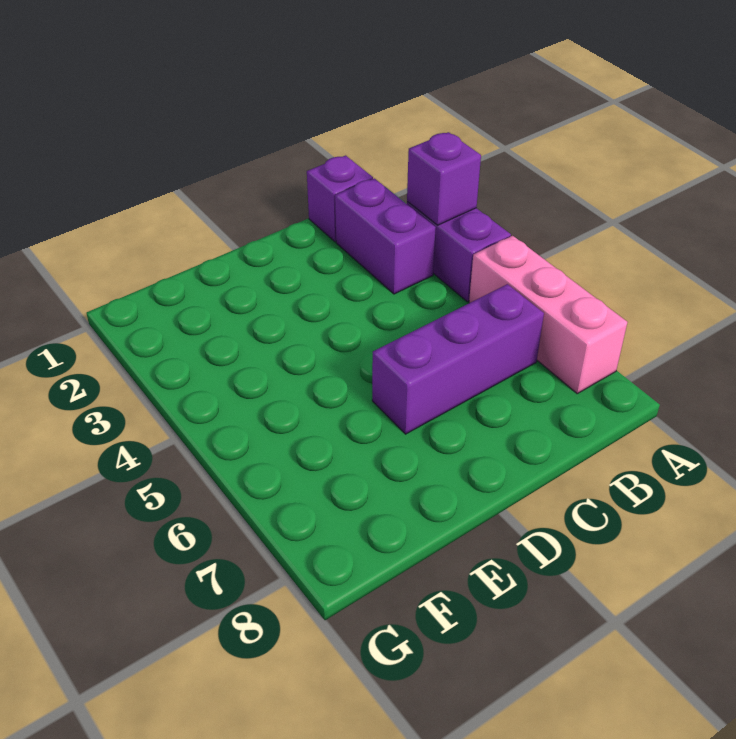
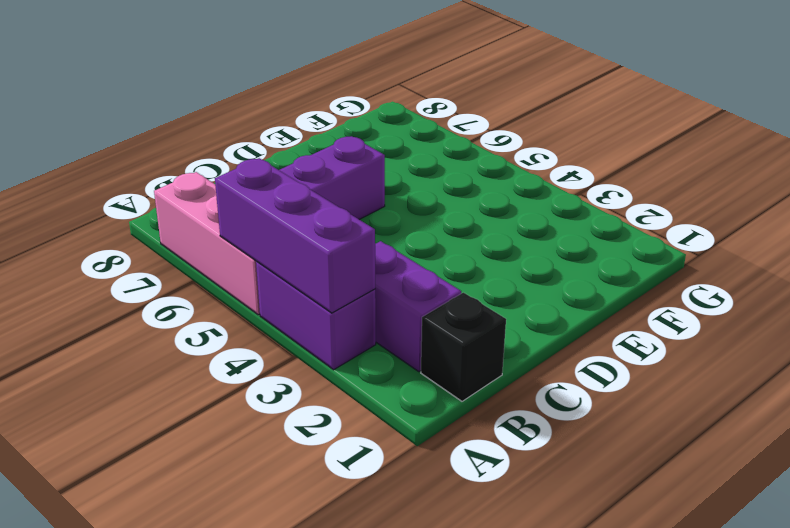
purple brick A3 level 2 -> purple brick A3:A5 level 2
purple brick B1 level 1 -> black brick B1 level 1

